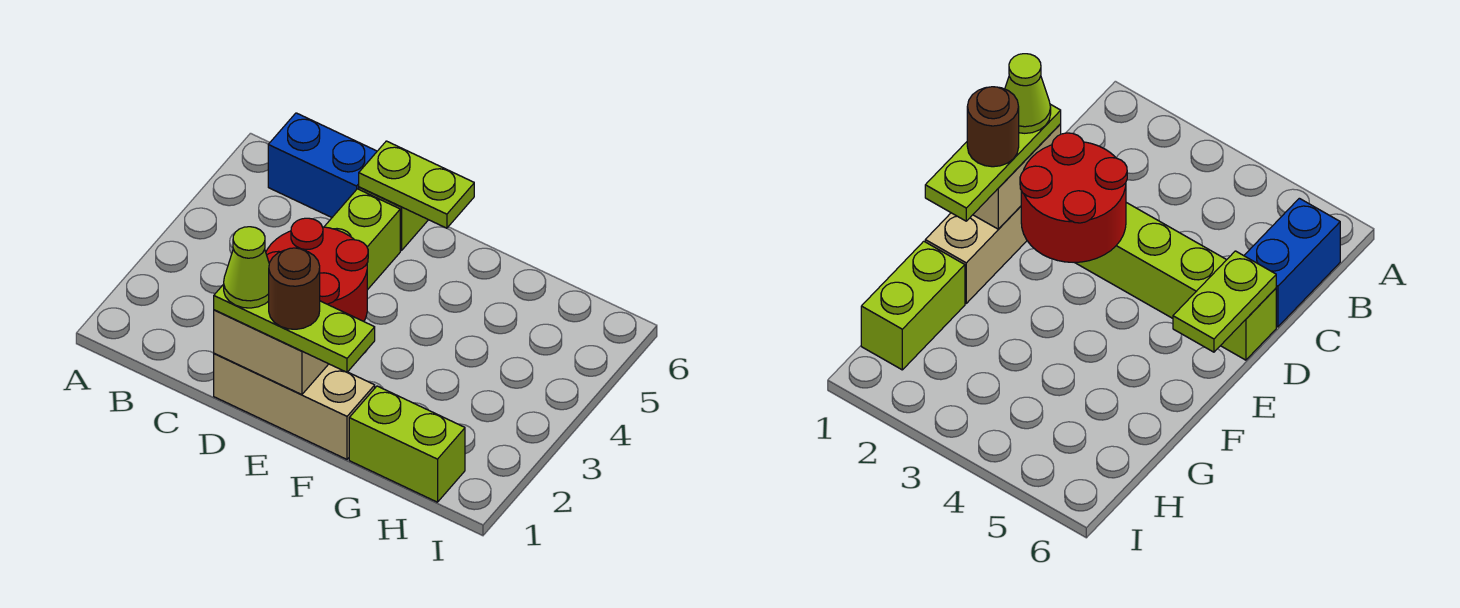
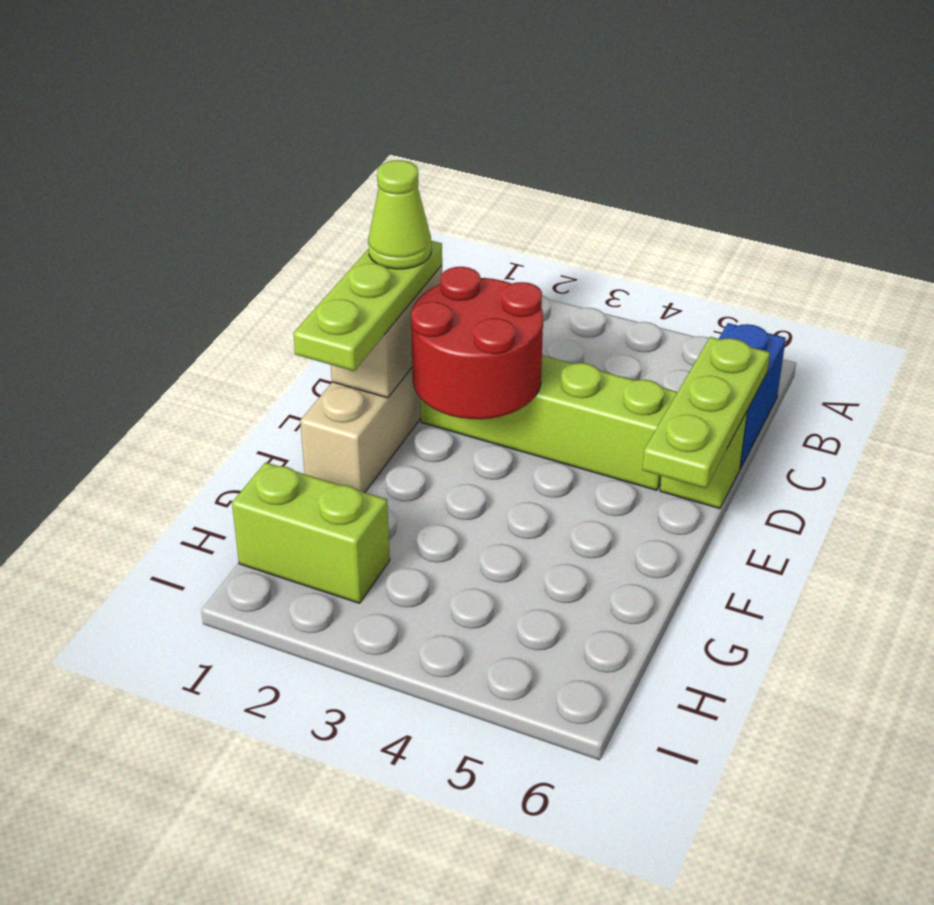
lime plate D6:E6 level 2 -> lime plate C6:E6 level 2
brown round brick E1 level 4 -> none
lime brick G1:H1 level 1 -> lime brick H1:H2 level 1

